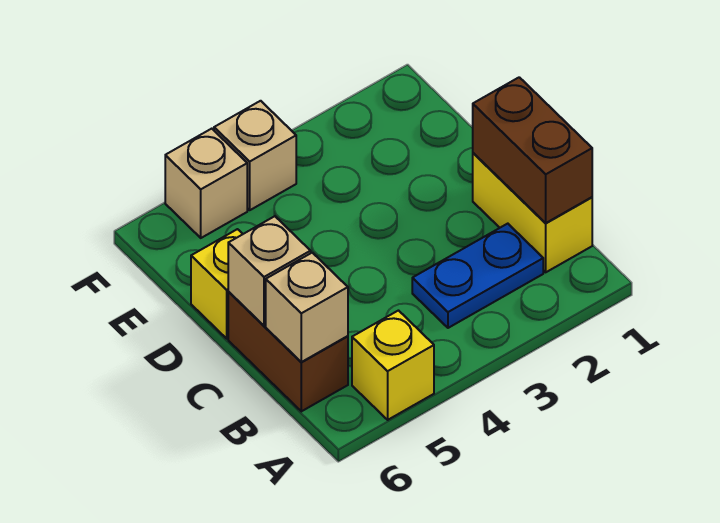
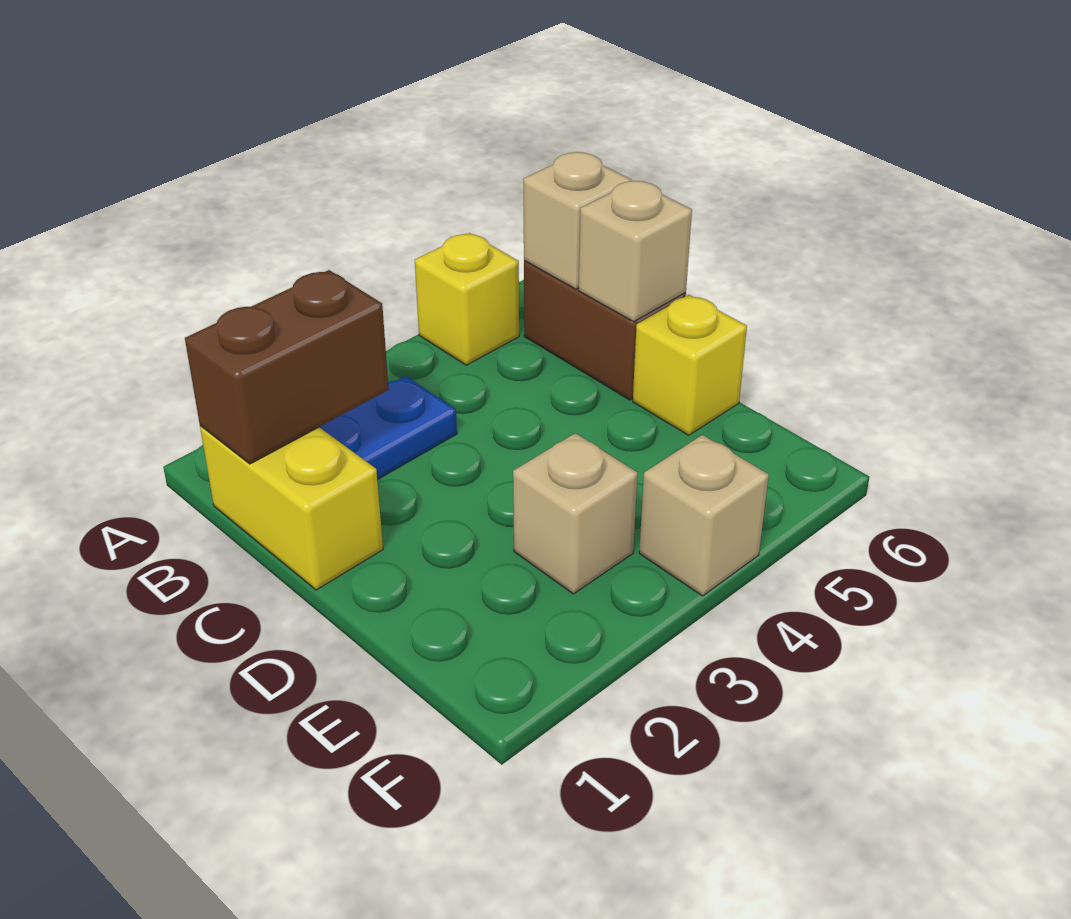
brown brick B1:C1 level 2 -> brown brick B1:B2 level 2
tan brick F5 level 1 -> tan brick E3 level 1

